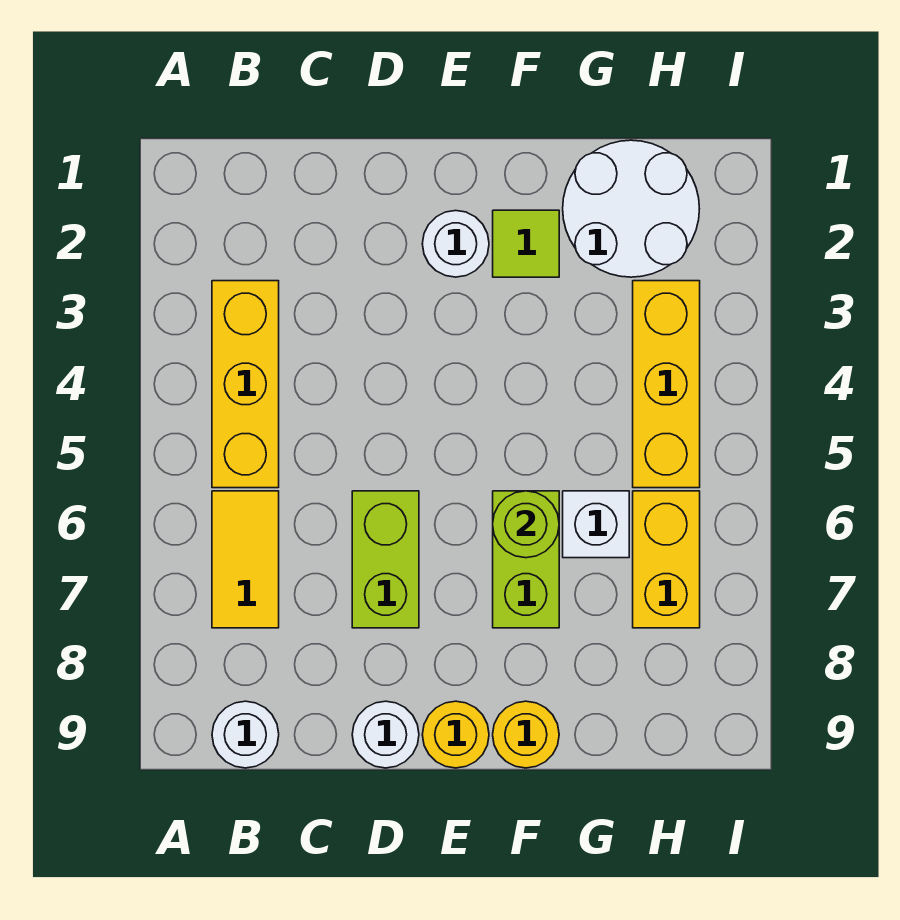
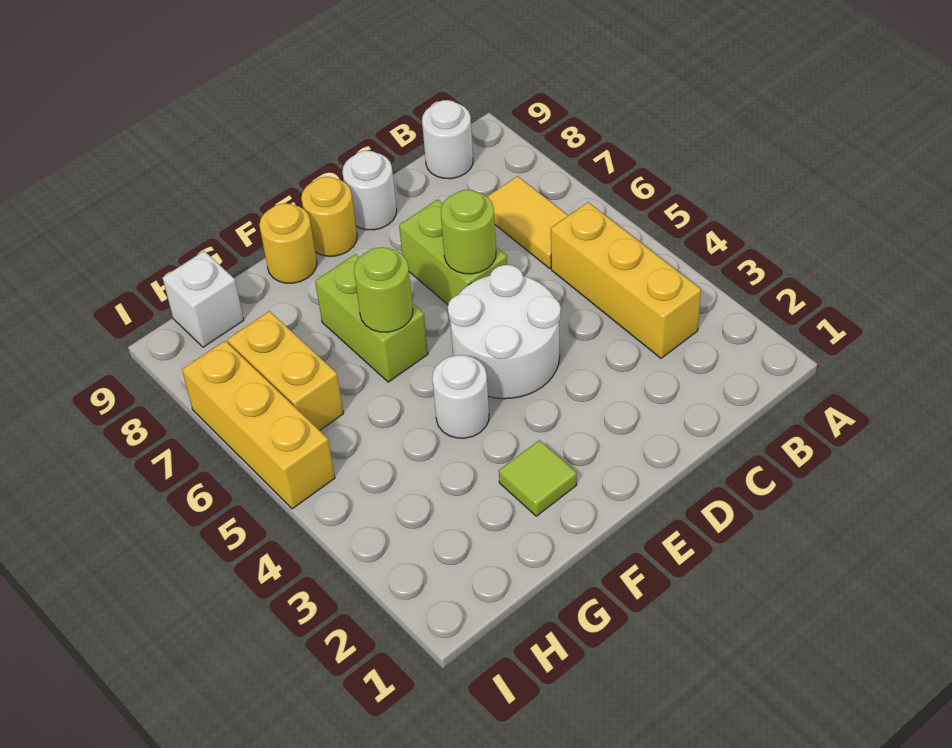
none -> lime round brick D6 level 2
white round brick E2 level 1 -> white round brick F4 level 1
white round brick G1:H2 level 1 -> white round brick D4:E5 level 1
white brick G6 level 1 -> white brick H9 level 1
yellow brick H3:H5 level 1 -> yellow brick I5:I7 level 1

